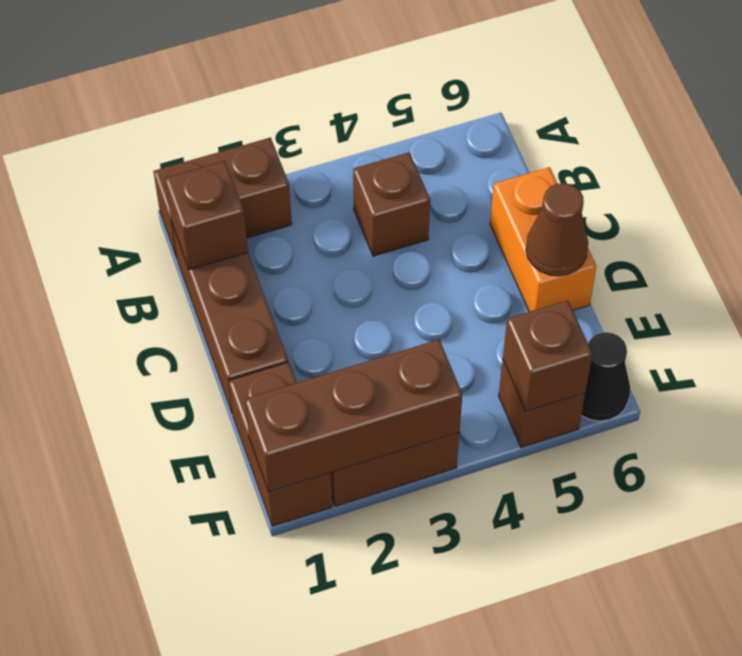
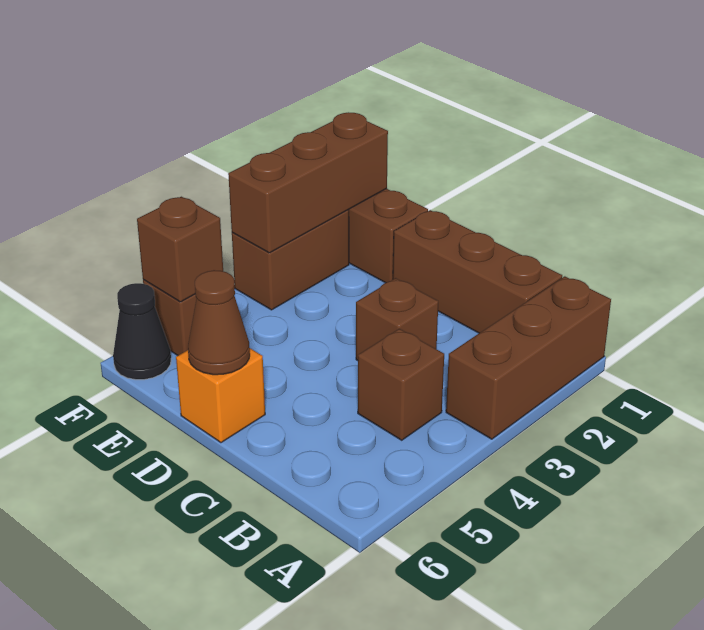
brown brick A1:A2 level 1 -> brown brick A1:A3 level 1
brown brick B1 level 2 -> brown brick C3 level 1
orange brick C6:D6 level 1 -> orange brick D6 level 1

